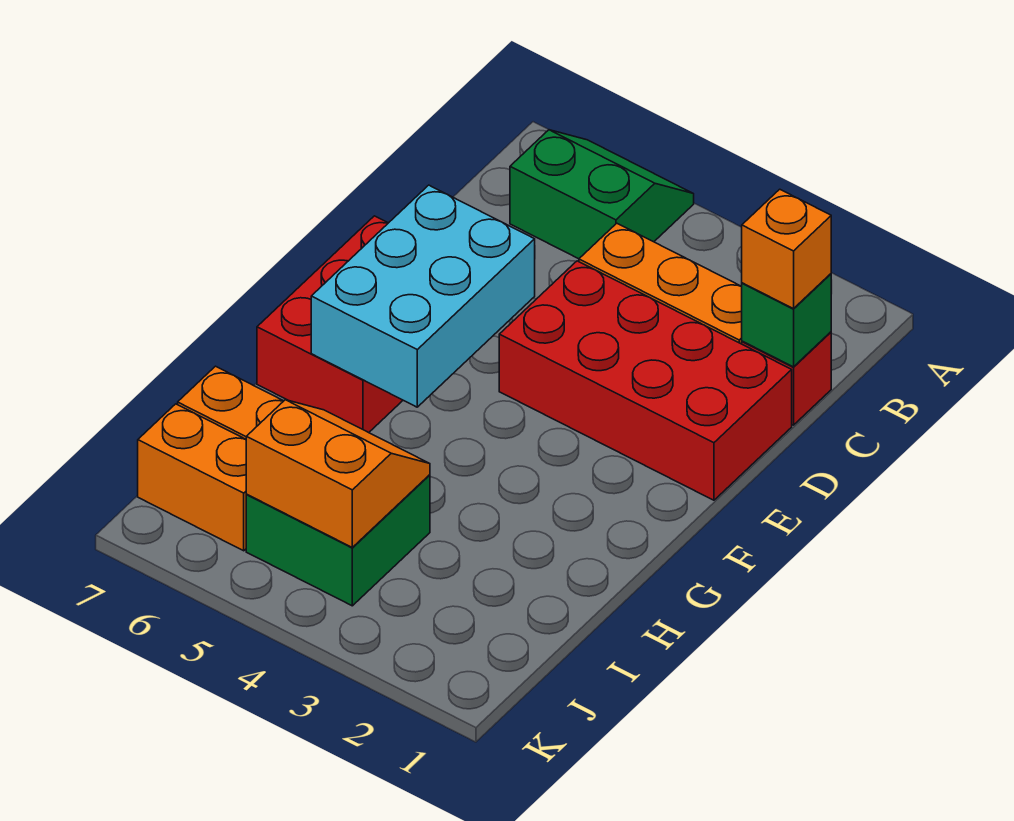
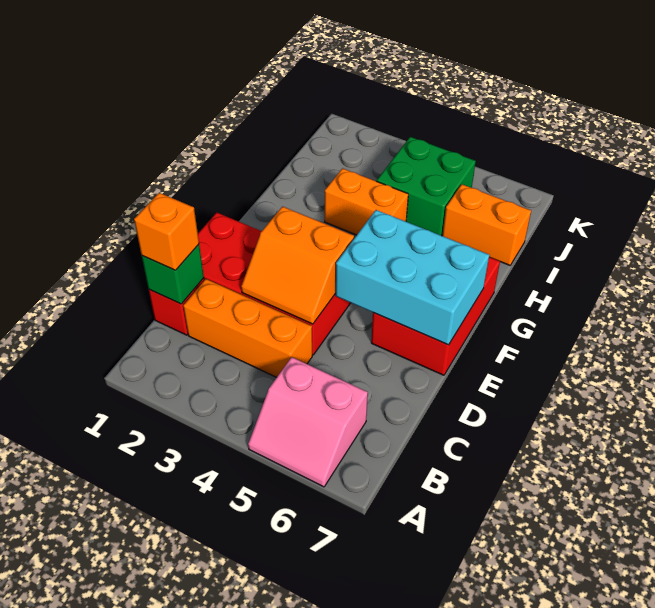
green slope A5:B6 level 1 top B -> pink slope A5:B6 level 1 top B
cyan brick E5:G6 level 2 -> cyan brick E5:F7 level 2
orange slope I4:J5 level 2 top J -> orange slope D3:E4 level 2 top E
orange brick J6:J7 level 1 -> orange brick H3:H4 level 1

